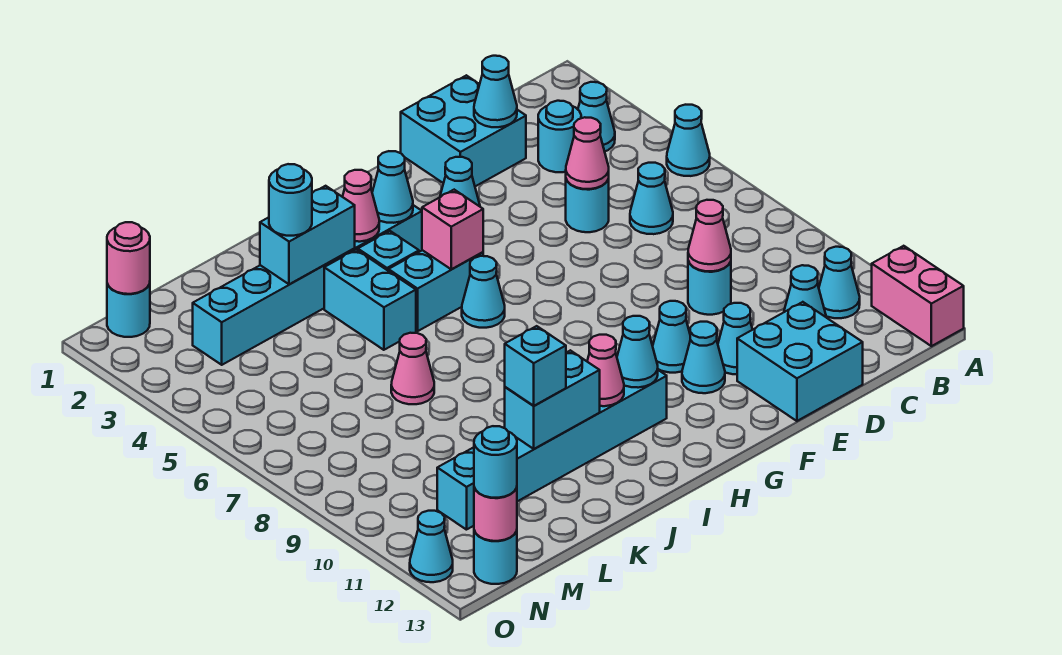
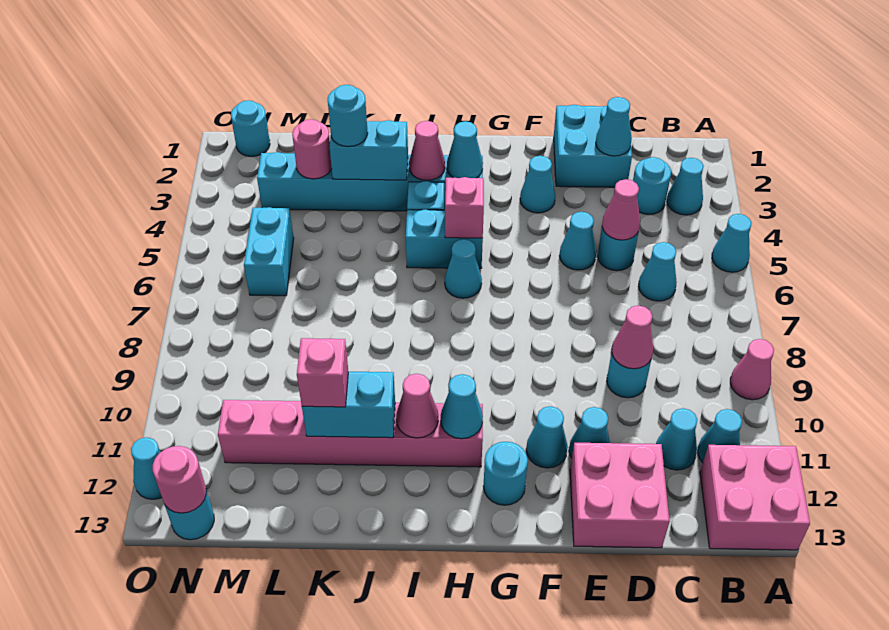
pink brick A12:A13 level 1 -> pink brick A12:B13 level 1
cyan brick D12:E13 level 1 -> pink brick D12:E13 level 1
cyan cone F10 level 1 -> cyan cone E5 level 1
cyan brick H11:M11 level 1 -> pink brick H11:M11 level 1
cyan brick J4:J5 level 1 -> cyan brick M5:M6 level 1
pink cone K7 level 1 -> pink cone A9 level 1
cyan brick K11 level 3 -> pink brick K11 level 3
pink round brick N1 level 2 -> pink round brick L3 level 2
cyan round brick N13 level 3 -> cyan round brick G12 level 1

